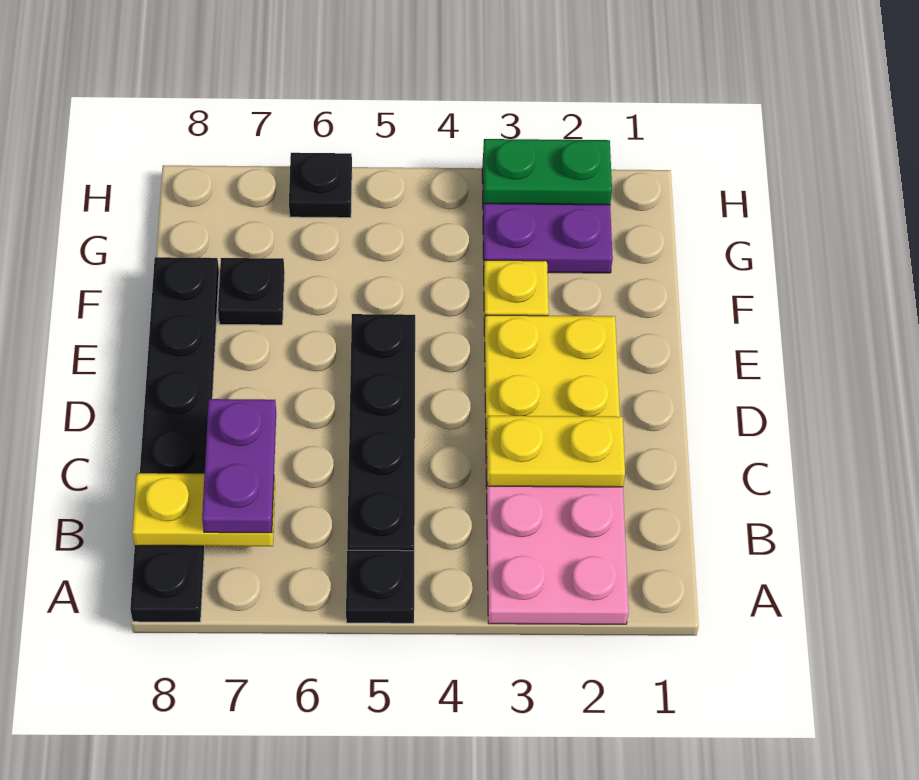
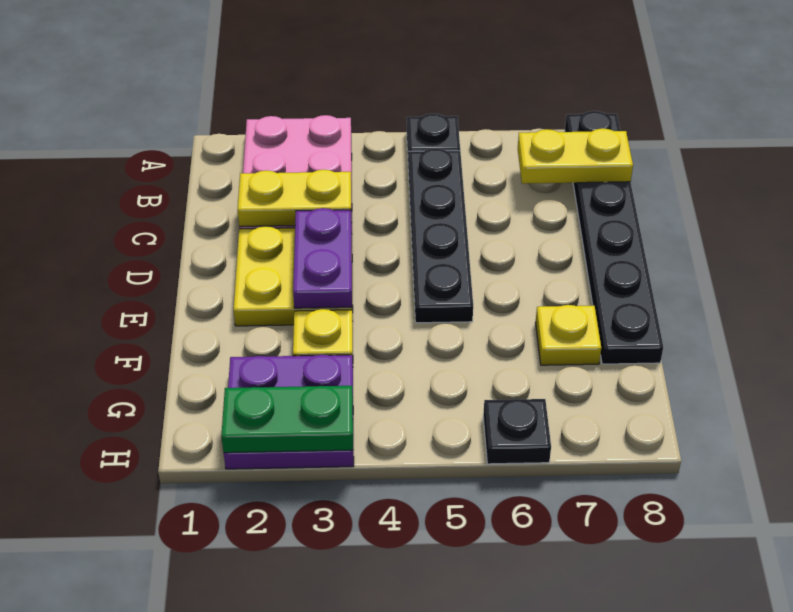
purple plate B7:C7 level 3 -> purple plate D3:E3 level 2
black plate F7 level 1 -> yellow plate F7 level 1

